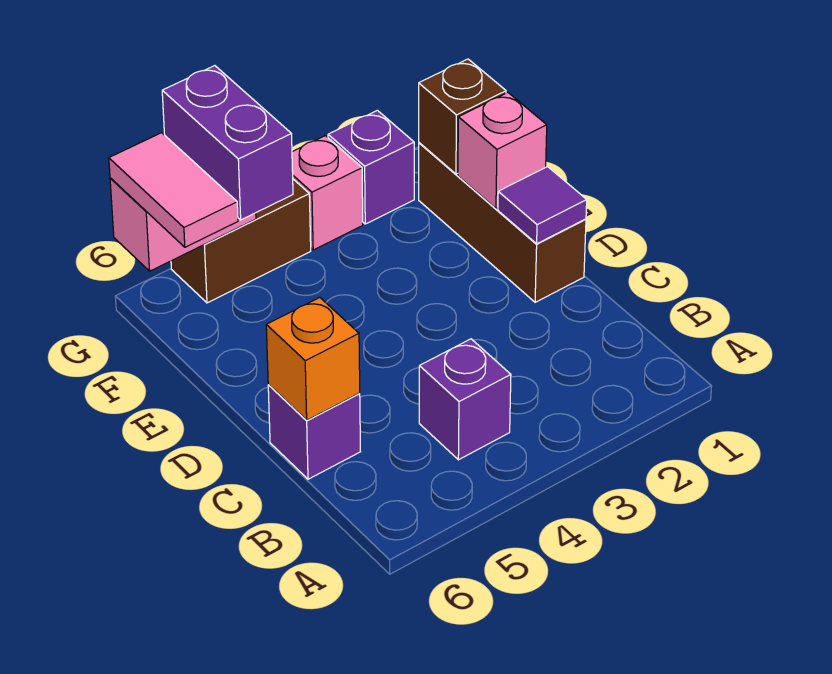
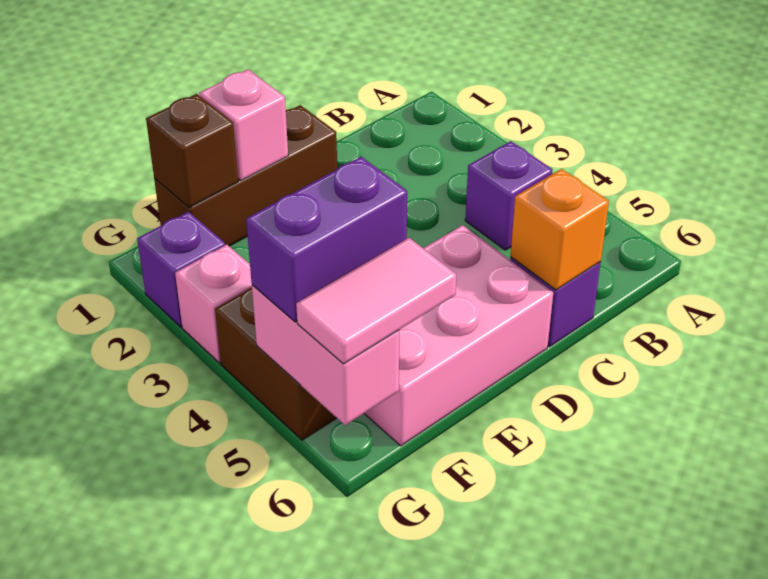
purple tile D1 level 2 -> none
none -> pink brick D5:F6 level 1

